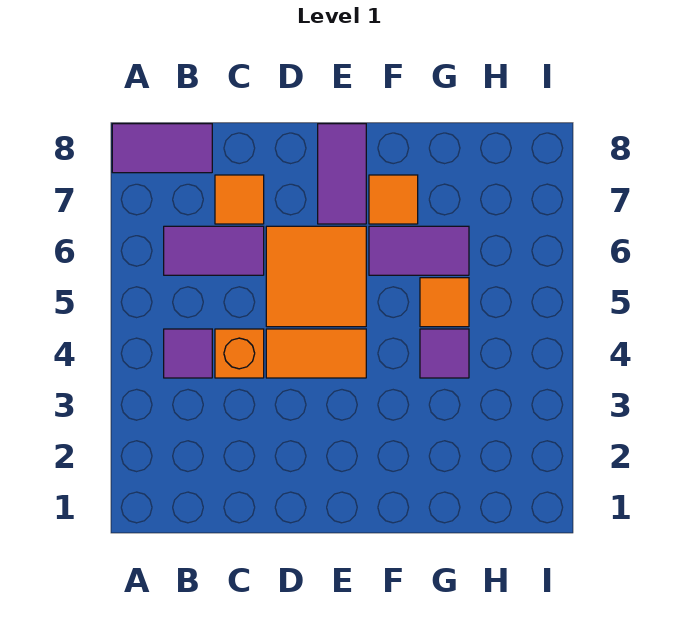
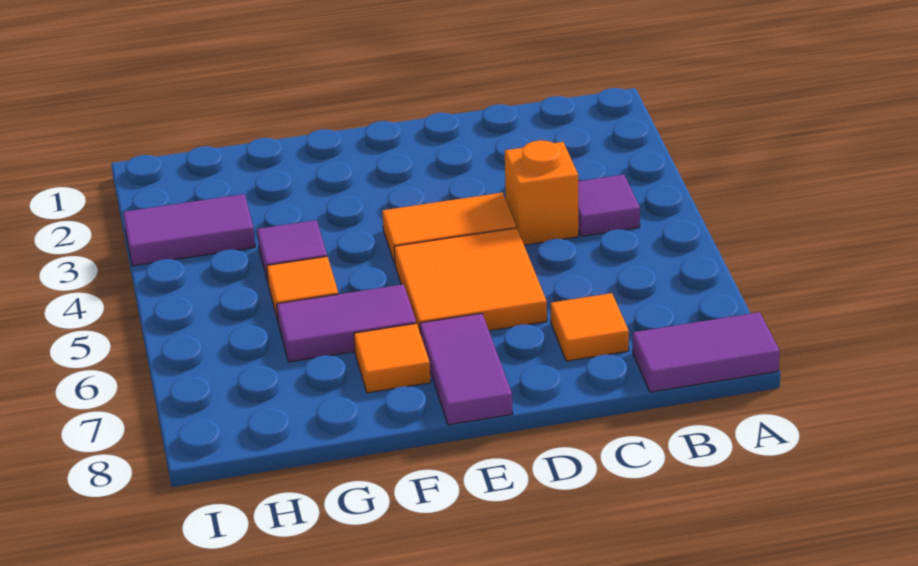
purple tile B6:C6 level 1 -> purple tile H3:I3 level 1

